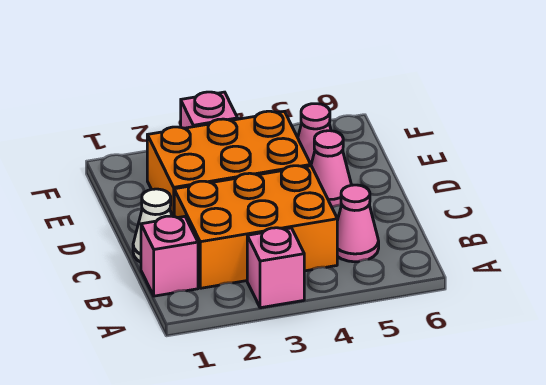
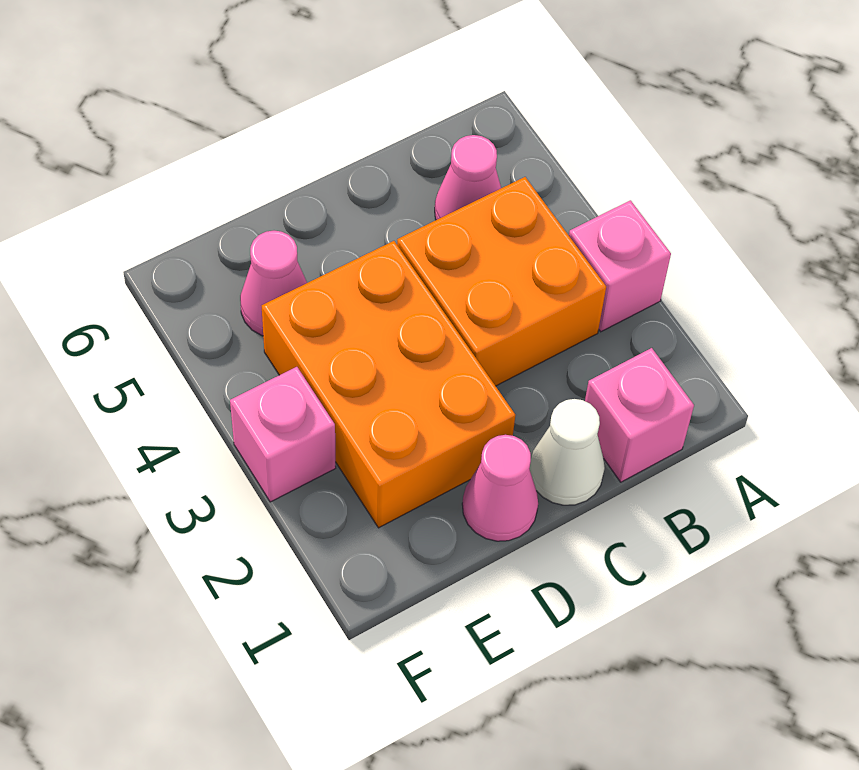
orange brick B2:C4 level 1 -> orange brick B3:C4 level 1
pink cone D5 level 1 -> pink cone D1 level 1

